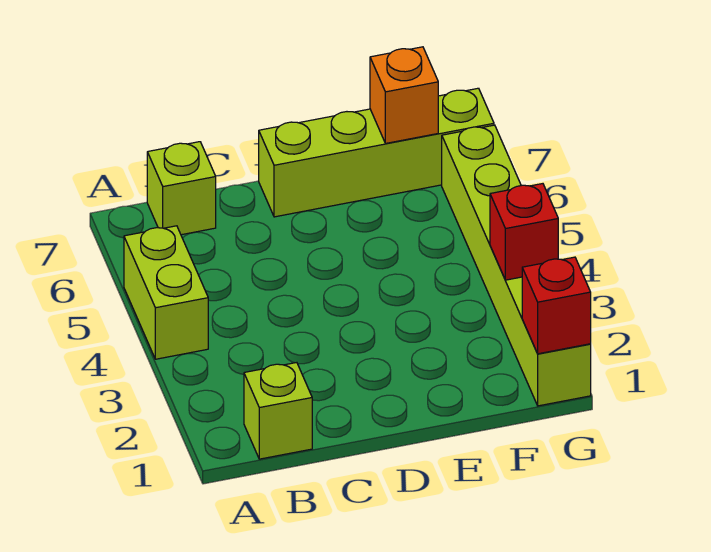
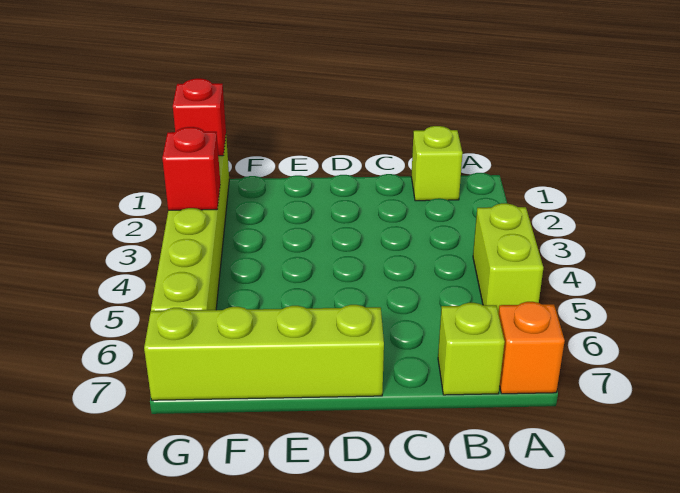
orange brick F7 level 2 -> orange brick A7 level 1

